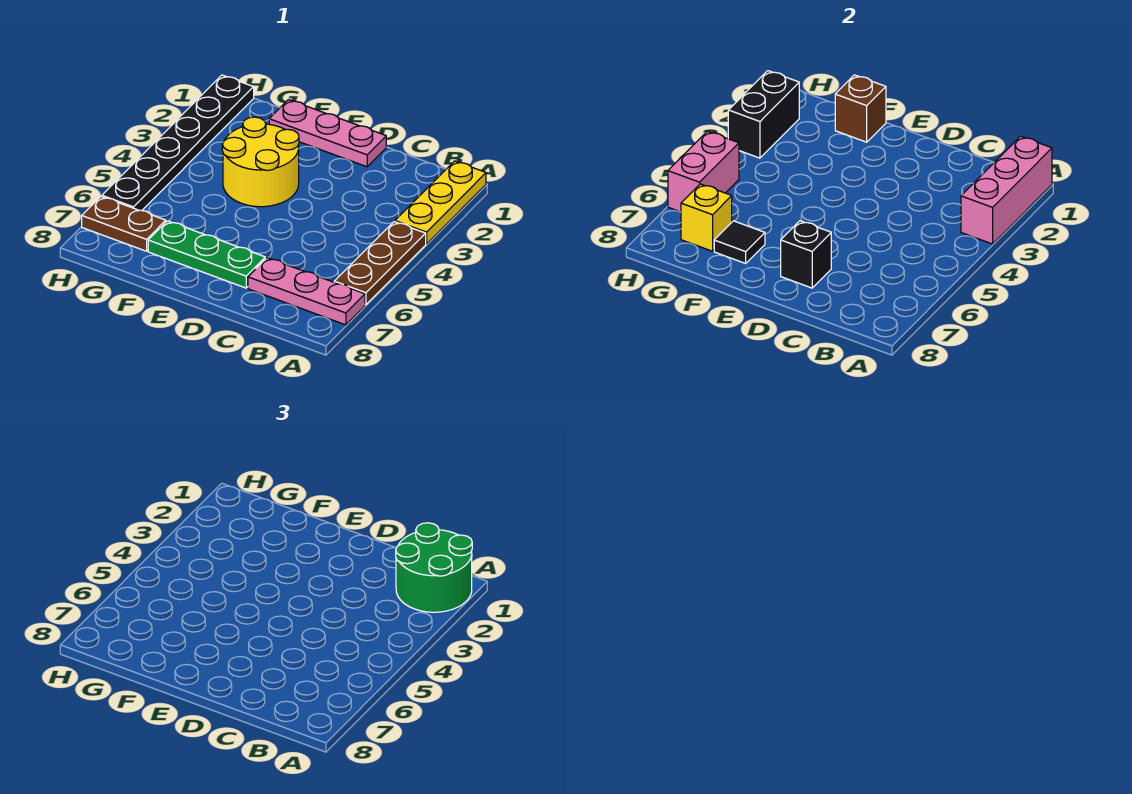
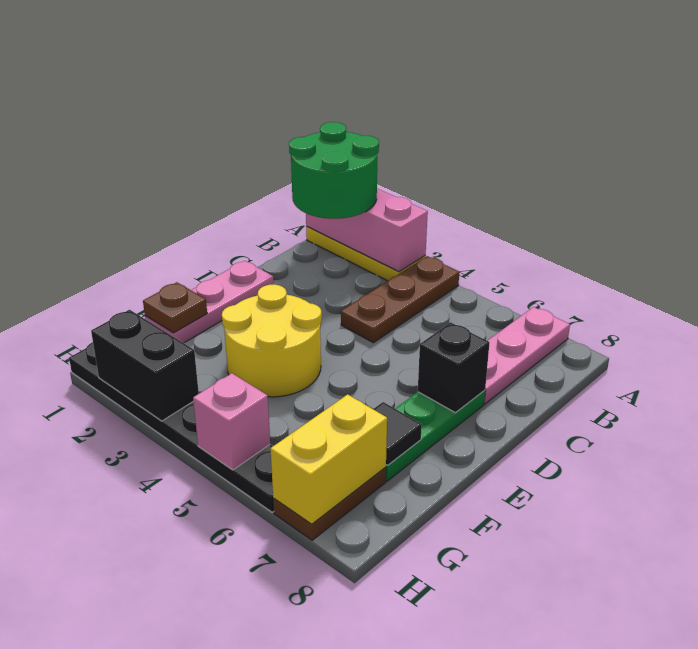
brown plate A4:A6 level 1 -> brown plate A4:C4 level 1
brown brick F1 level 2 -> brown plate F1 level 2
yellow brick G7 level 2 -> yellow brick G7:H7 level 2
pink brick H5:H6 level 2 -> pink brick H5 level 2

